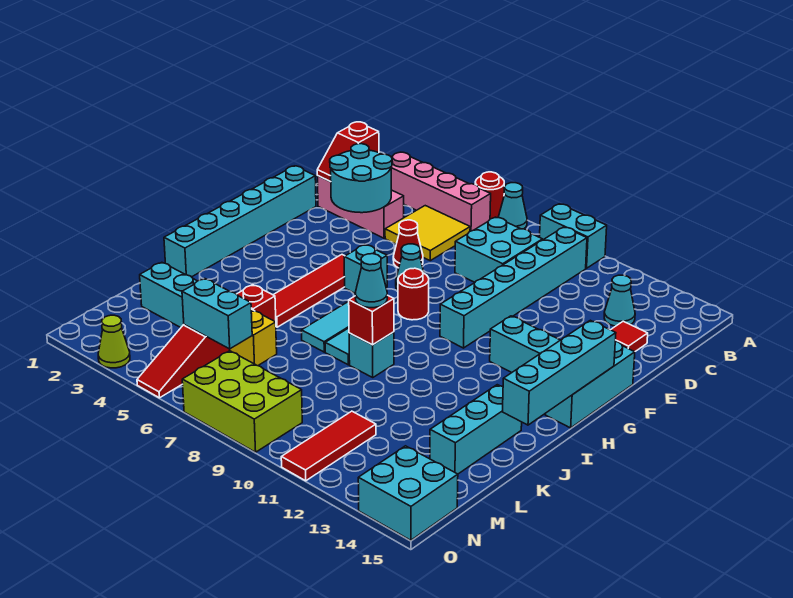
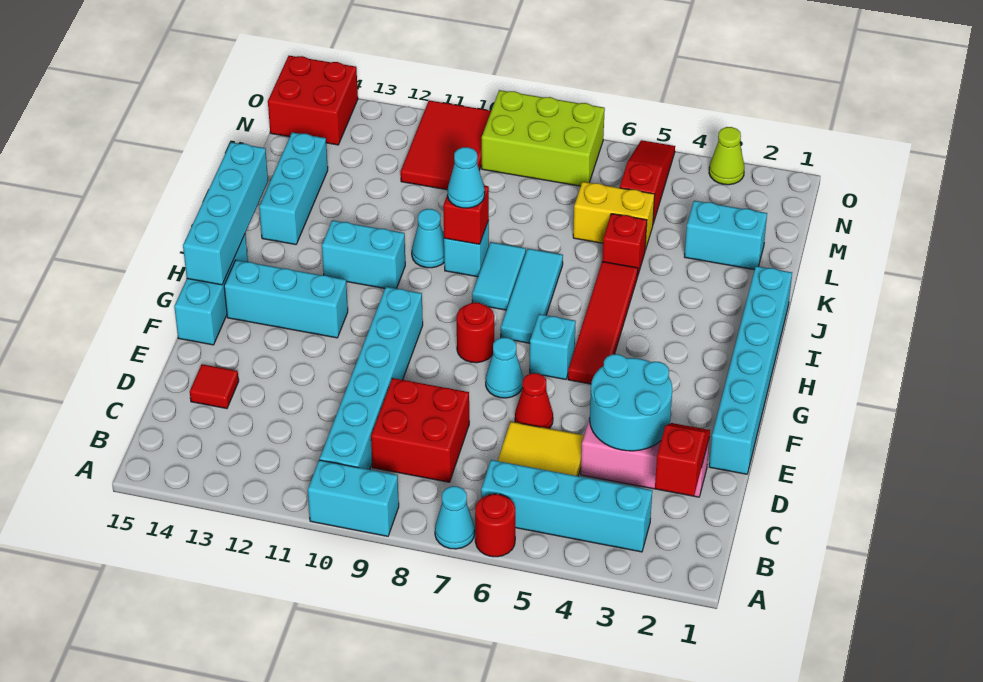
pink brick B3:B6 level 1 -> cyan brick B3:B6 level 1
cyan brick C8:D9 level 1 -> red brick C8:D9 level 1
cyan cone C13 level 1 -> cyan cone J10 level 1
cyan brick M5:M6 level 2 -> cyan brick I11:I12 level 1
red tile M11:O11 level 1 -> red tile M10:O11 level 1
cyan brick N14:O15 level 1 -> red brick N14:O15 level 1

